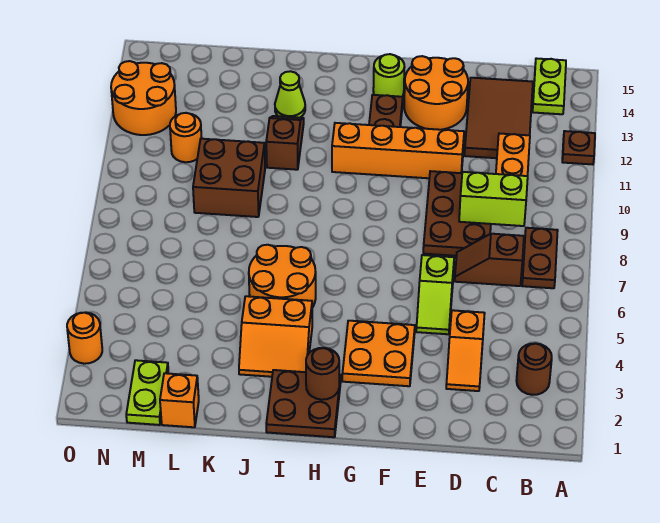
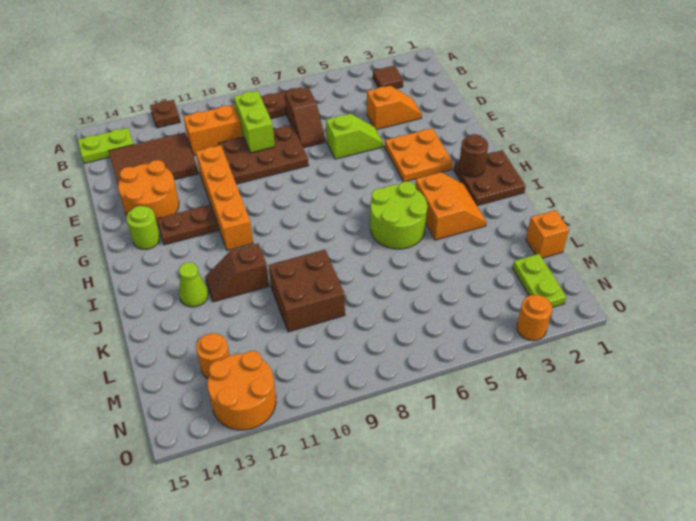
brown round brick B3 level 1 -> brown tile B3 level 1
orange round brick I5:J6 level 1 -> lime round brick I5:J6 level 1
lime plate M1:M2 level 1 -> lime plate M2:N2 level 1
orange round brick M11 level 1 -> orange round brick M13 level 1

